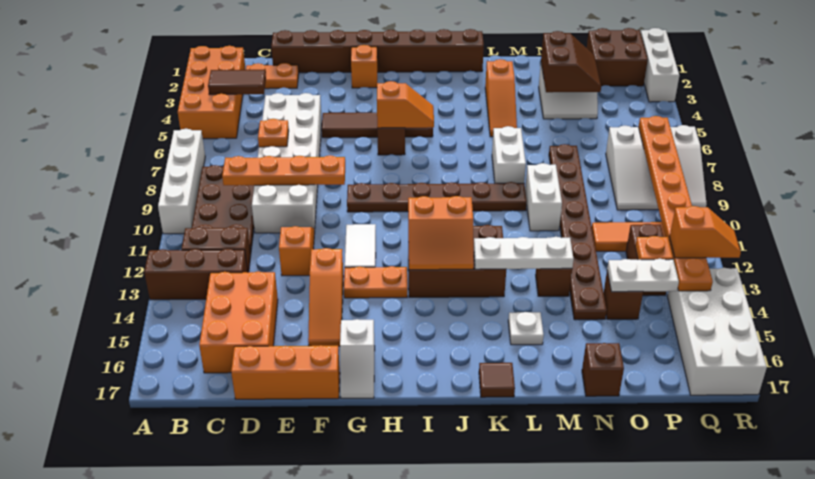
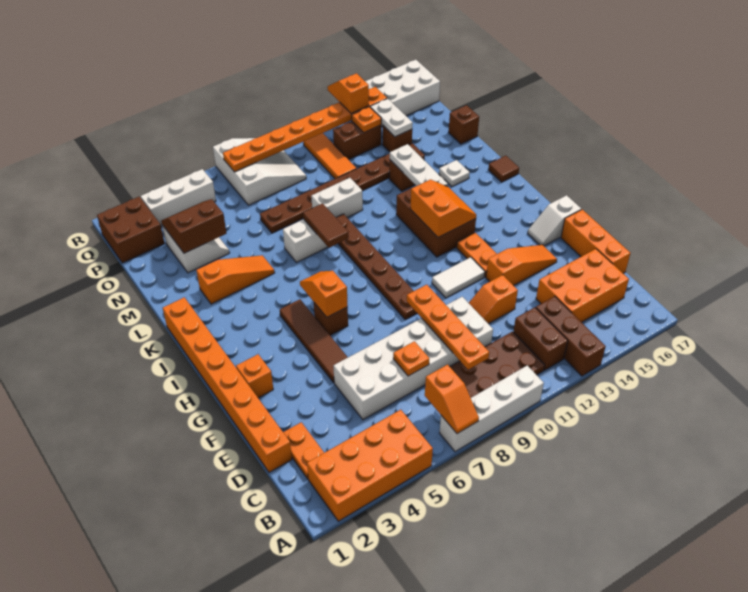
none -> orange slope A7:B7 level 2 top B
brown tile B4:C4 level 2 -> brown tile K8:L8 level 2
brown brick D1:K1 level 1 -> orange brick D1:K1 level 1
white slope G16:G17 level 1 top 16 -> white slope G16:G17 level 1 top 17
white brick R1:R3 level 1 -> white brick Q3:Q5 level 1

